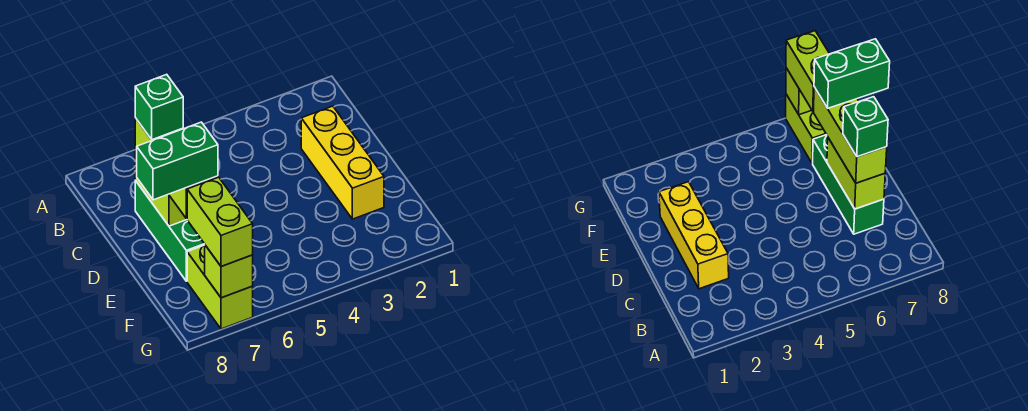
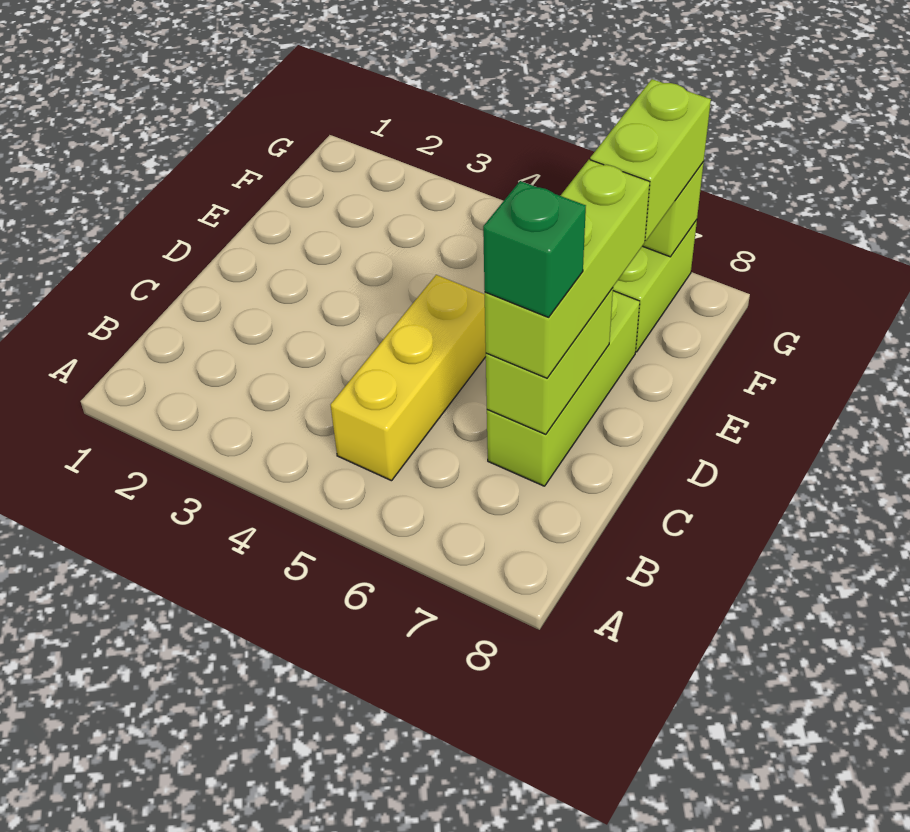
yellow brick C2:E2 level 1 -> yellow brick B5:D5 level 1
green brick C7:E7 level 1 -> lime brick C7:E7 level 1
green brick E7:E8 level 4 -> none

